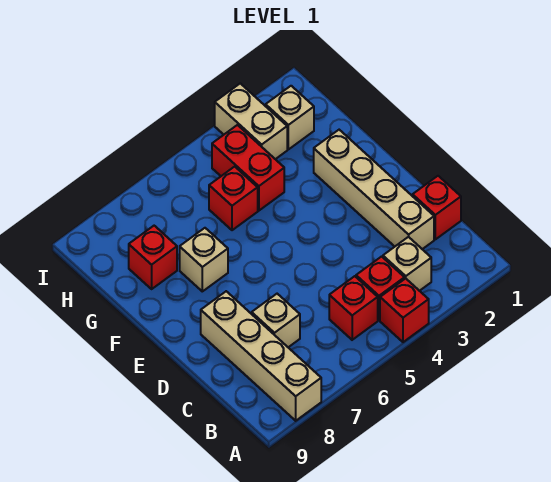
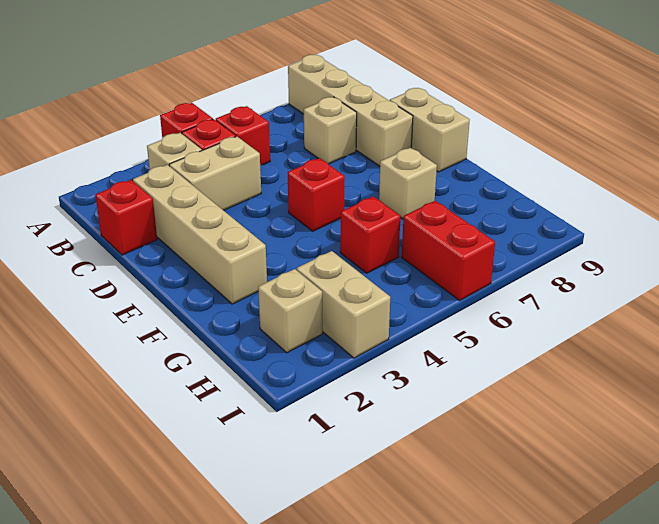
none -> tan brick C3:C4 level 1
none -> tan brick D9:E9 level 1
red brick G4:H4 level 1 -> red brick H6:I6 level 1
red brick G8 level 1 -> red brick E5 level 1

